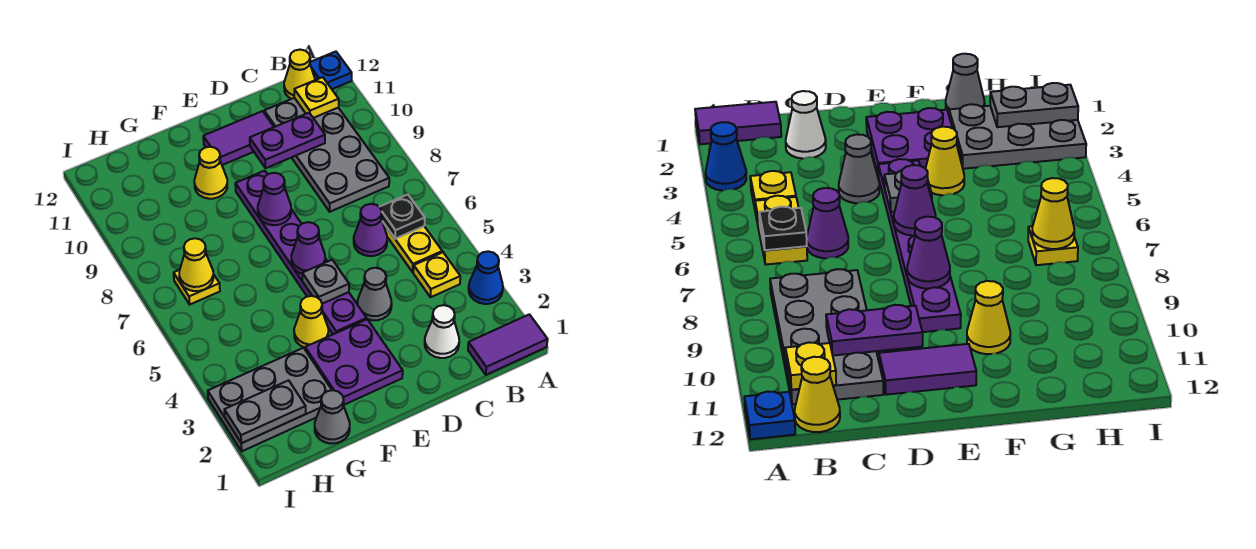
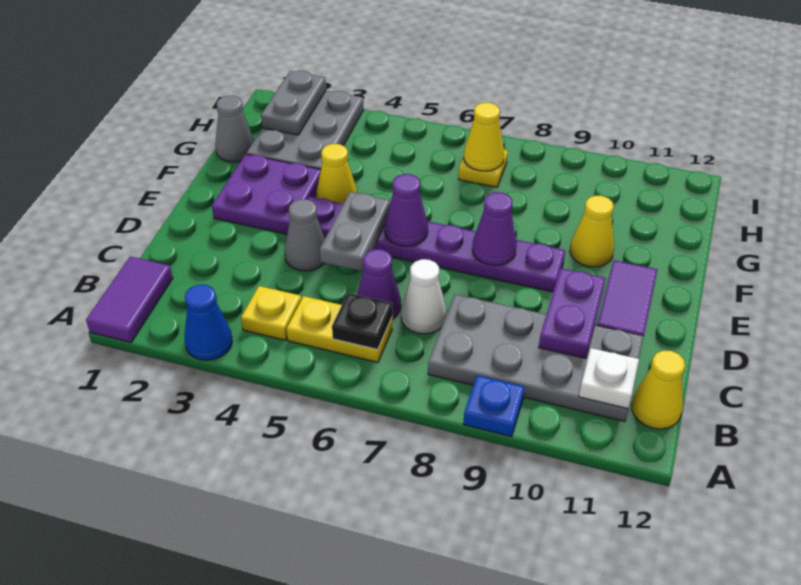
blue plate A12 level 1 -> blue plate A9 level 1
yellow plate B11 level 2 -> white plate B11 level 2
white cone C2 level 1 -> white cone C7 level 1
grey plate E5 level 2 -> grey plate D5:E5 level 2

